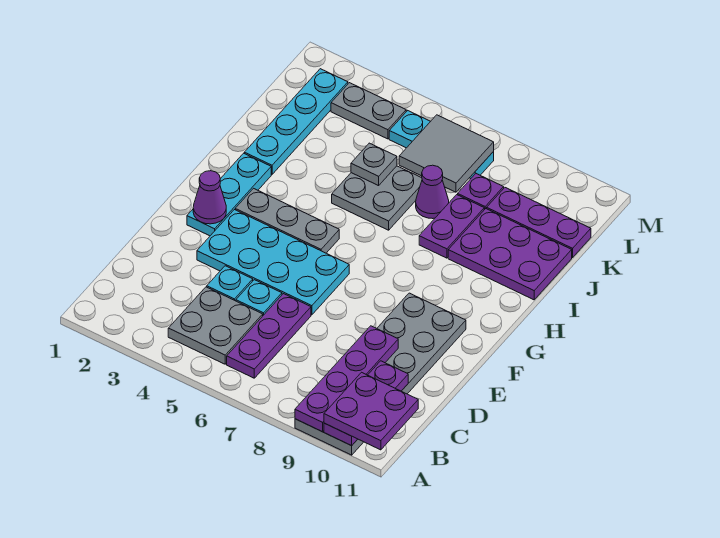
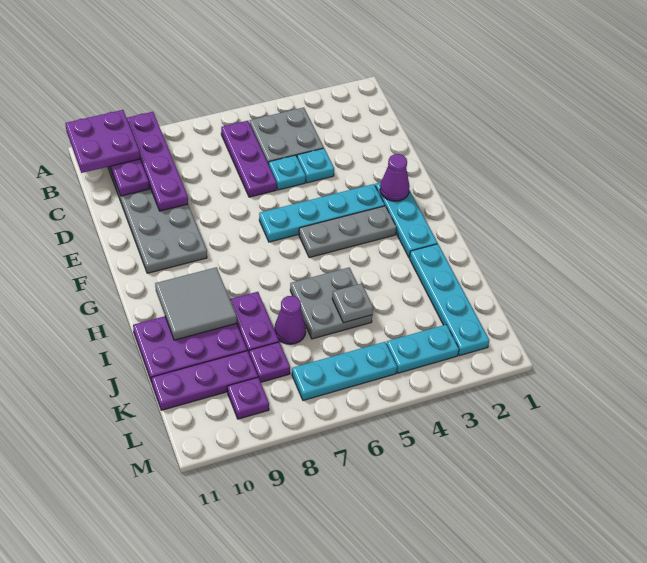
cyan plate E3:F6 level 1 -> cyan plate F3:F6 level 1
grey tile K6:L7 level 2 -> grey tile H9:I10 level 2
grey plate L3:L4 level 1 -> cyan plate L3:L4 level 1
none -> purple plate L9 level 1

